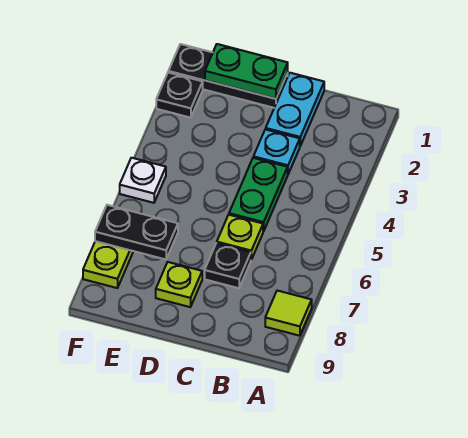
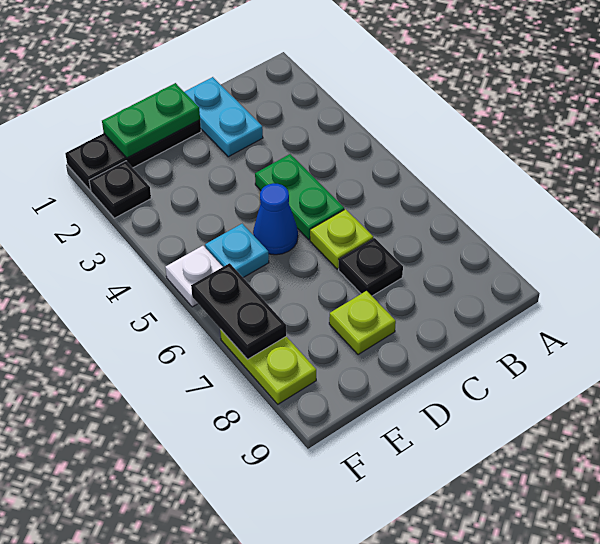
lime tile A8 level 1 -> none
cyan plate C3 level 1 -> cyan plate E5 level 1
none -> blue cone D5 level 1
black plate E7:F7 level 2 -> black plate F6:F7 level 2

